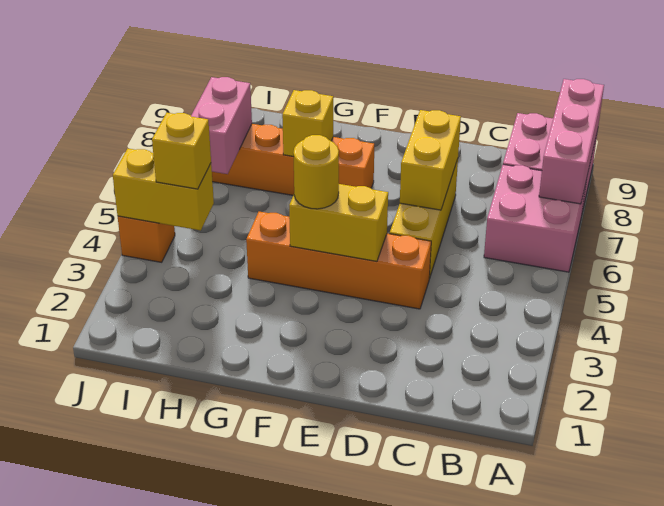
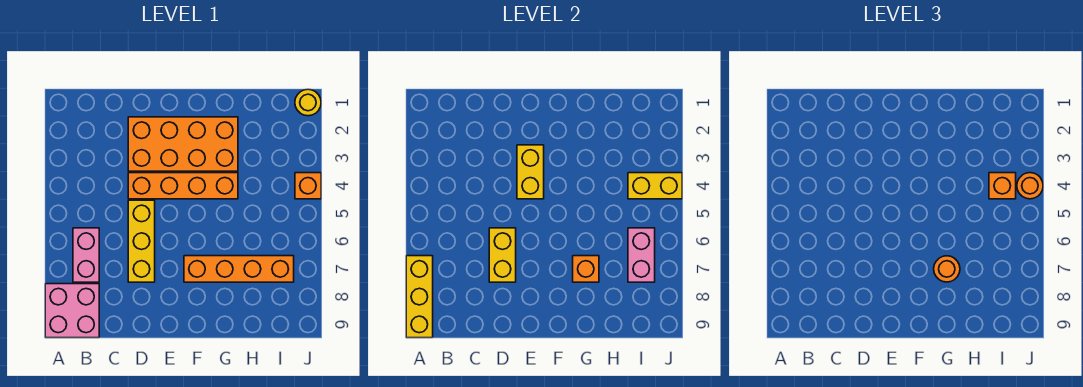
pink brick A6:B7 level 1 -> pink brick B6:B7 level 1
pink brick A7:A9 level 2 -> yellow brick A7:A9 level 2
none -> orange brick D2:G3 level 1
yellow brick E4:F4 level 2 -> yellow brick E3:E4 level 2
yellow round brick F4 level 3 -> yellow round brick J1 level 1
yellow brick G7 level 2 -> orange brick G7 level 2
none -> orange round brick G7 level 3
yellow brick I4 level 3 -> orange brick I4 level 3
none -> orange round brick J4 level 3

